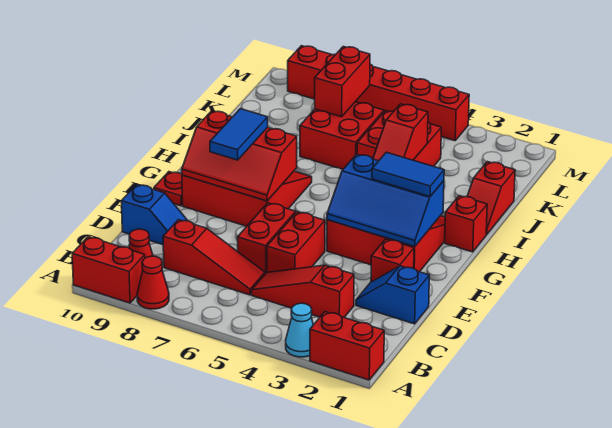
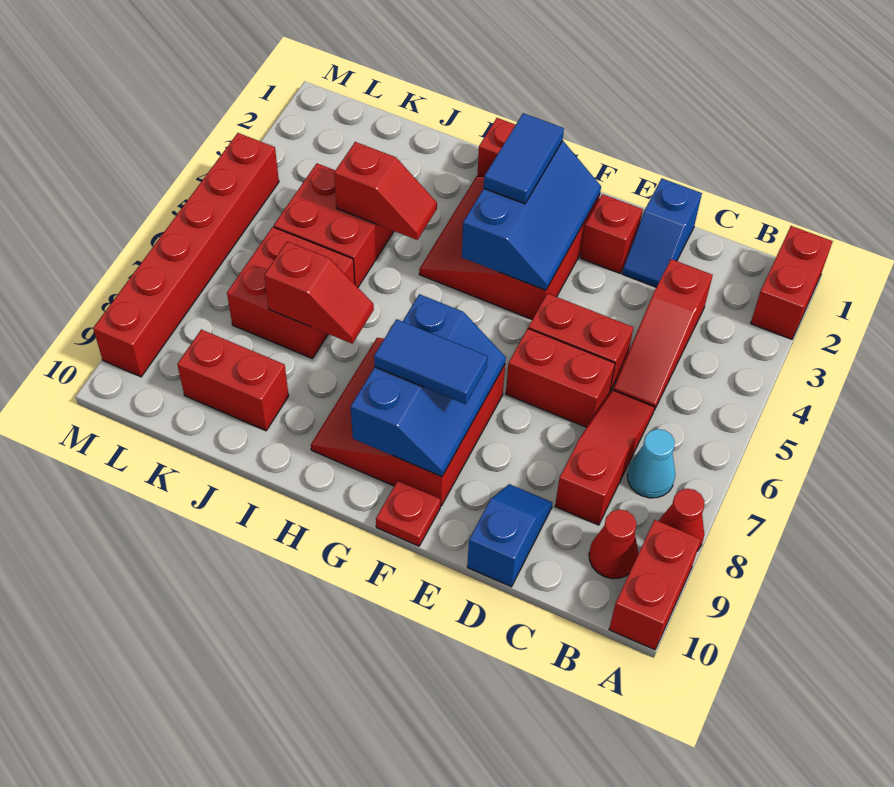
cyan cone A3 level 1 -> cyan cone B7 level 1
red slope F7:G9 level 2 top G -> blue slope F7:G9 level 2 top G
red slope I1:J1 level 1 top J -> red slope I7:J7 level 2 top J
red brick K7:L7 level 2 -> red brick J9:K9 level 1

